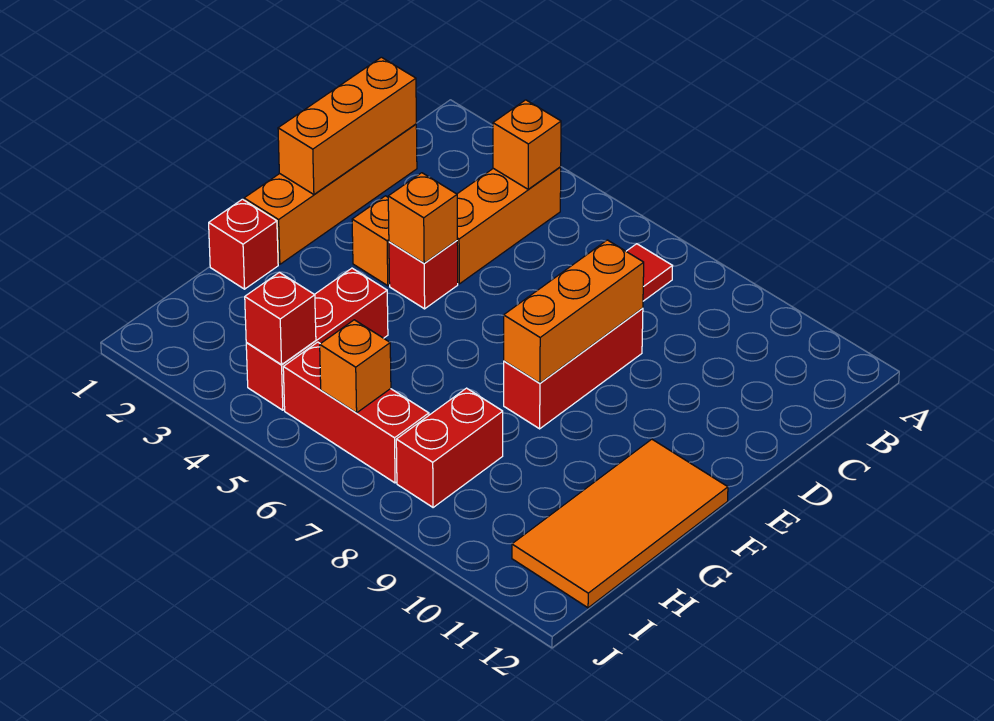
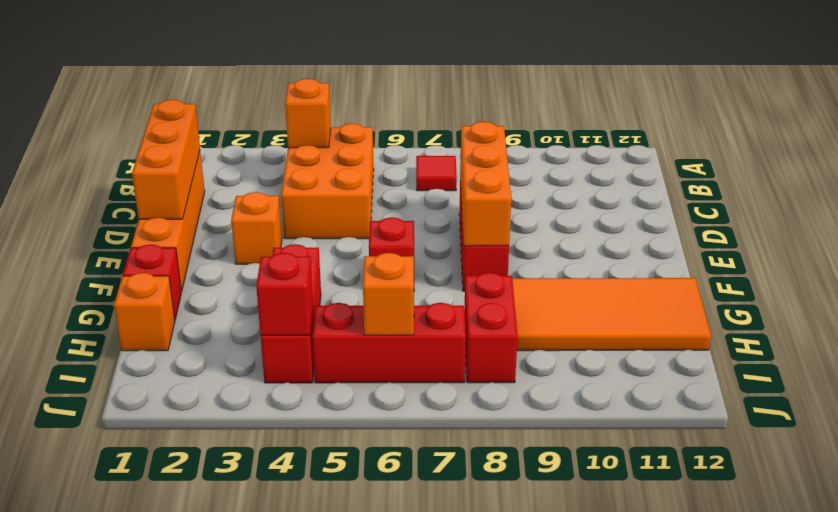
orange brick B4:D4 level 1 -> orange brick B4:D5 level 1
red brick E4 level 1 -> red brick F6 level 1
orange brick E4 level 2 -> orange brick H1 level 1
orange tile F11:I12 level 1 -> orange tile G9:H12 level 1

